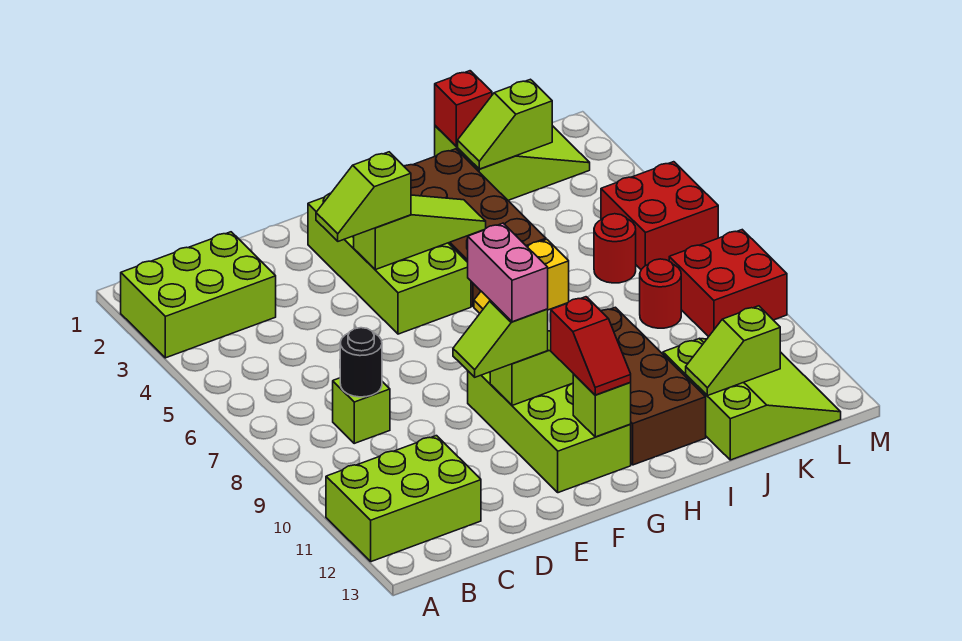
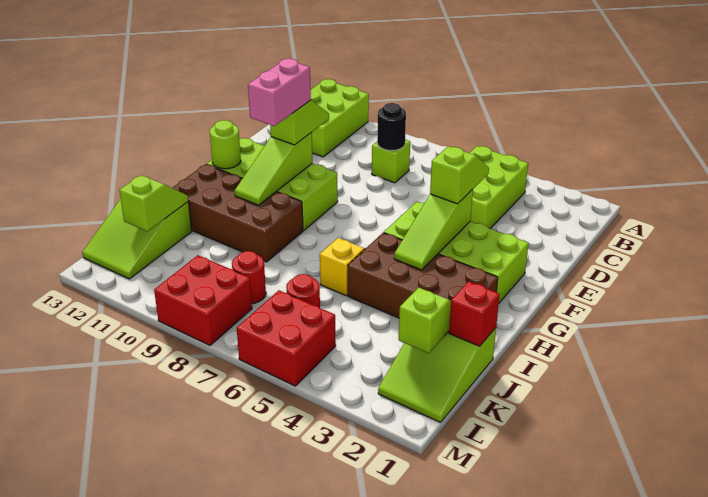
lime brick A2:C3 level 1 -> lime brick B4:D5 level 1
pink brick F9:F10 level 4 -> pink brick F10:G10 level 4
red slope G11:G12 level 3 top 11 -> none
lime brick G12 level 2 -> lime round brick G12 level 2
lime slope J11:L13 level 1 top J -> lime slope J12:L13 level 1 top J

